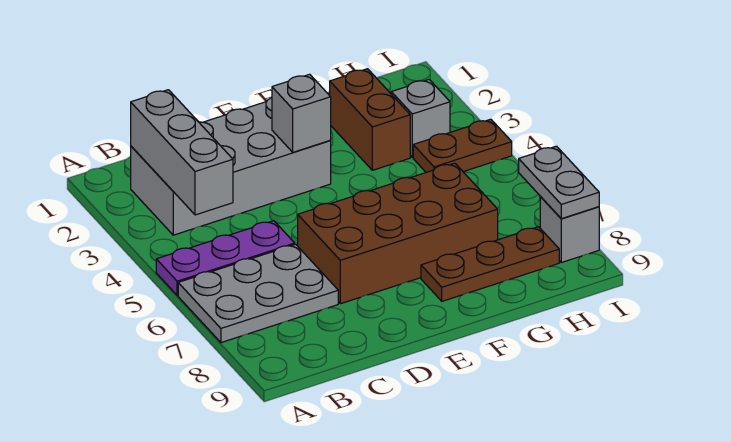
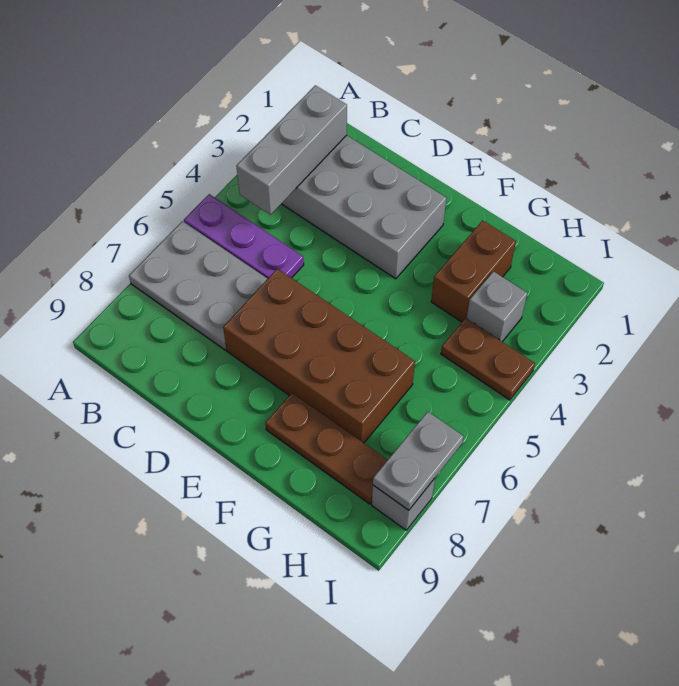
grey brick E3 level 2 -> none

